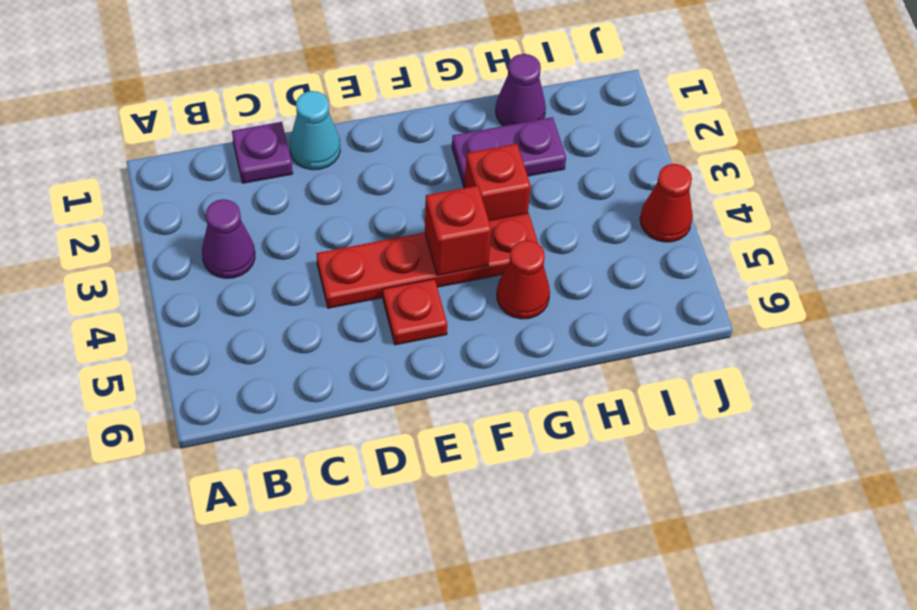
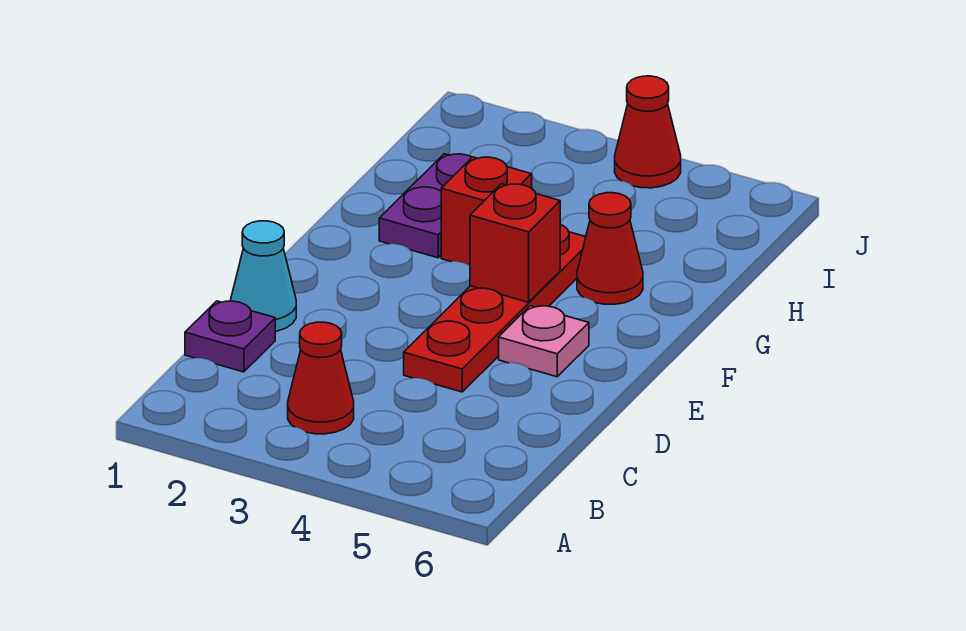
purple cone B3 level 1 -> red cone B3 level 1
red plate E5 level 1 -> pink plate E5 level 1
purple cone H1 level 1 -> none

